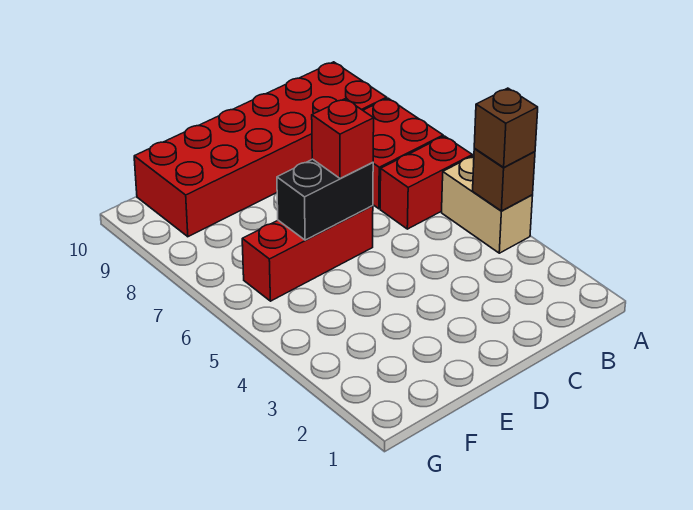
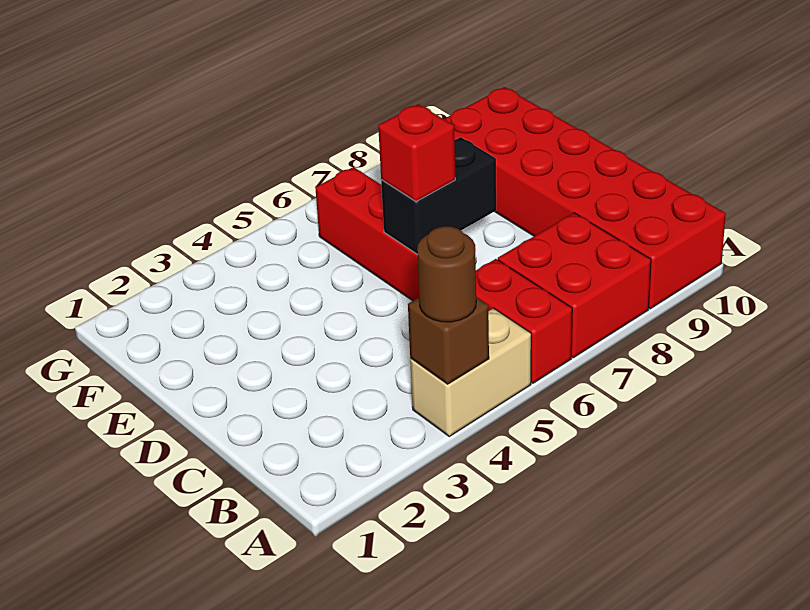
brown brick A4 level 3 -> brown round brick A4 level 3
black brick D6:E6 level 2 -> black brick D6:D7 level 2

